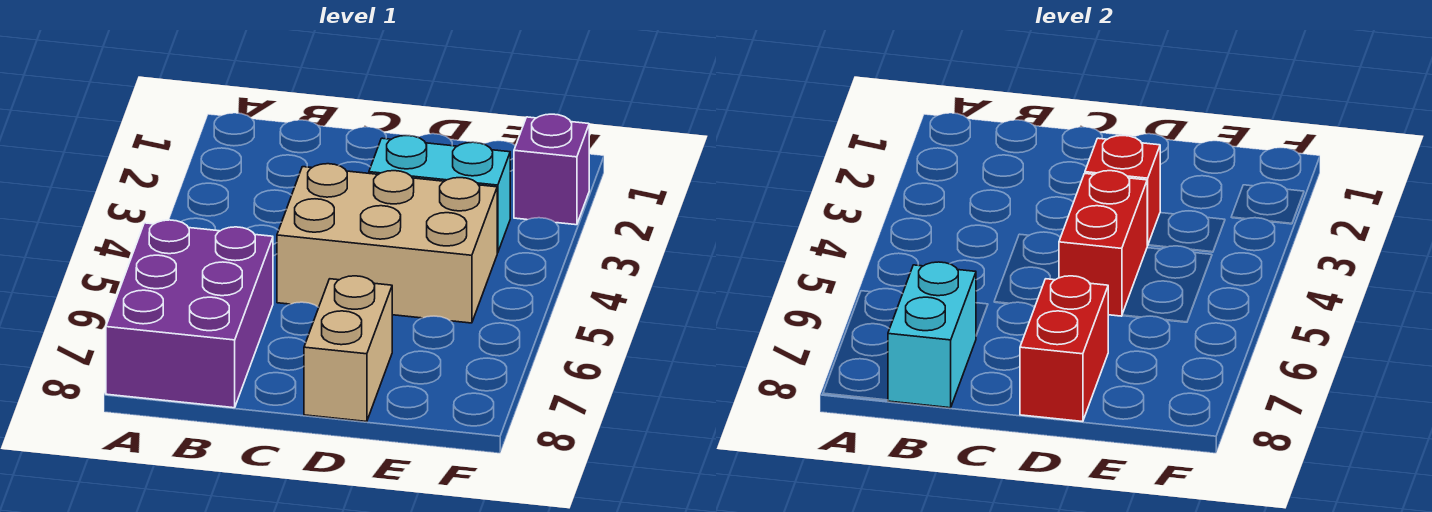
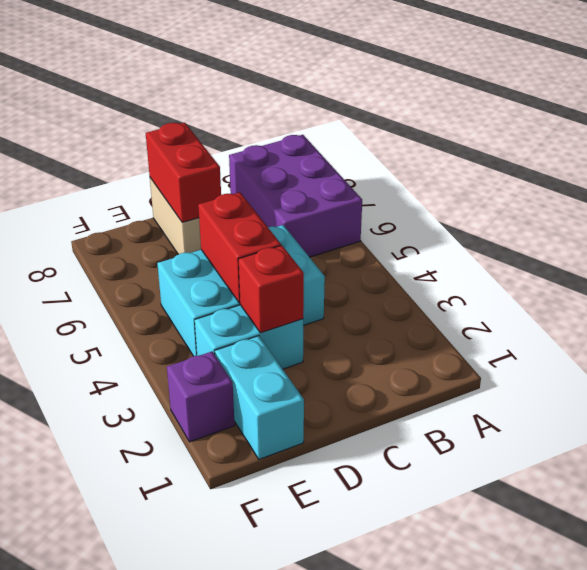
cyan brick B7:B8 level 2 -> cyan brick E1:E2 level 1
tan brick C4:E5 level 1 -> cyan brick C4:E5 level 1

